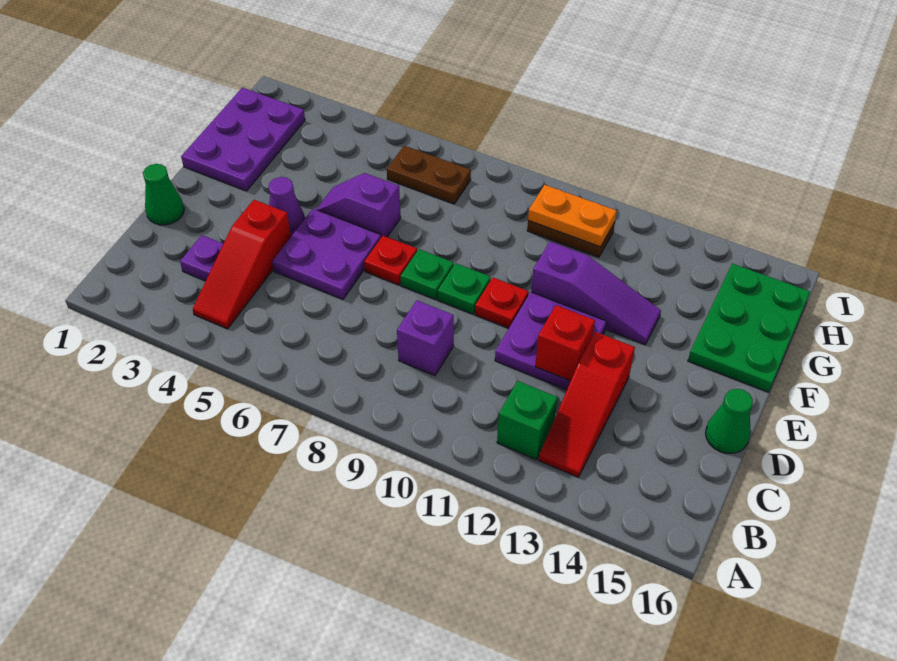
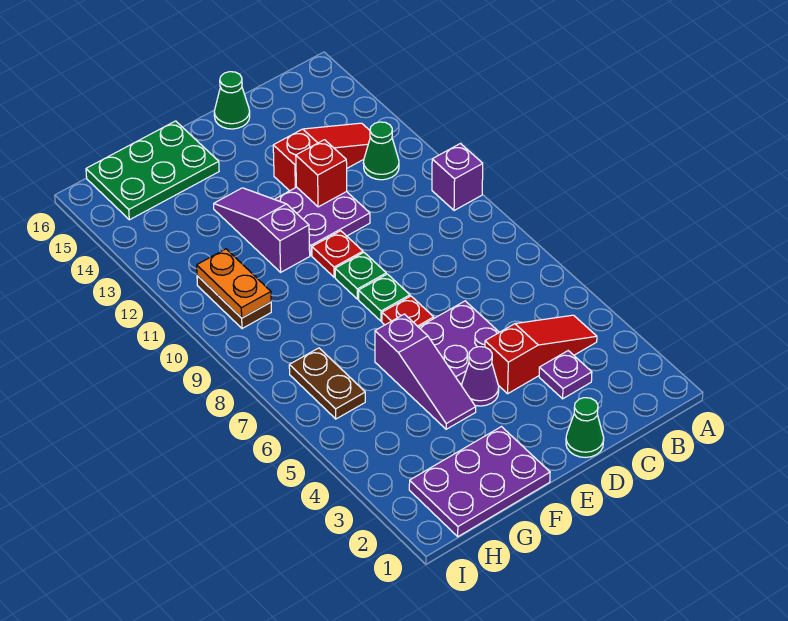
green brick B12 level 1 -> green cone B12 level 1
purple brick C9 level 1 -> purple brick A10 level 1
purple slope F5:F6 level 1 top 6 -> purple slope F4:F6 level 1 top 6

